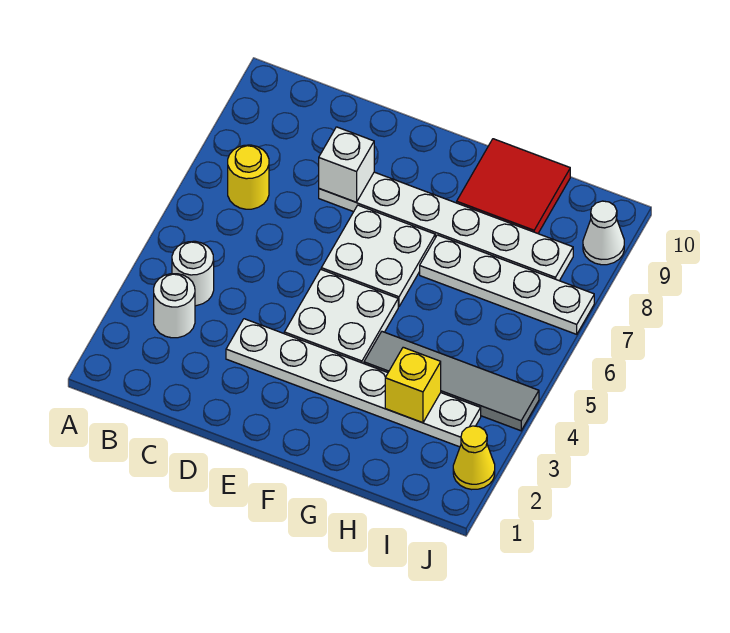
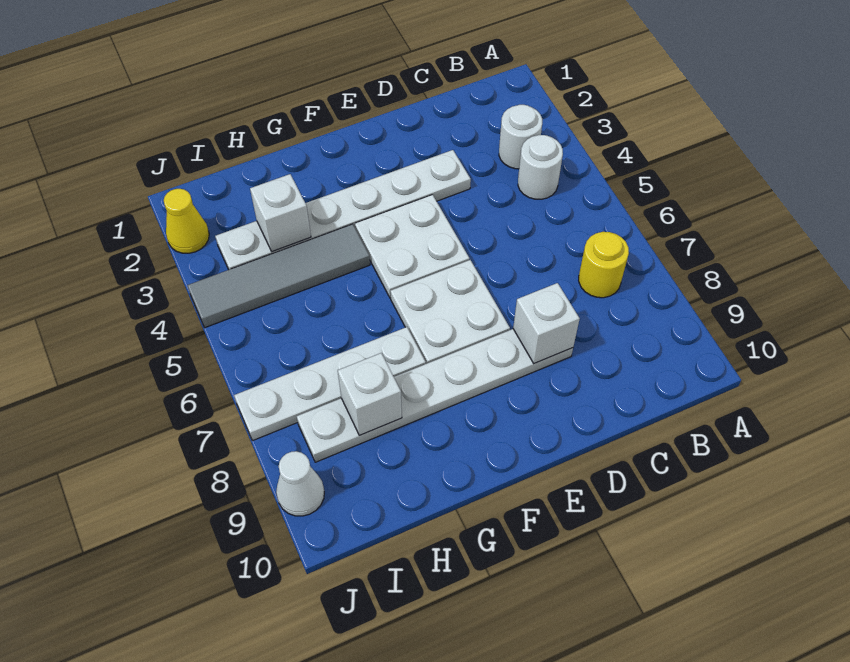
red tile G9:H10 level 1 -> none
yellow brick H3 level 2 -> white brick H3 level 2
none -> white brick H8 level 2

